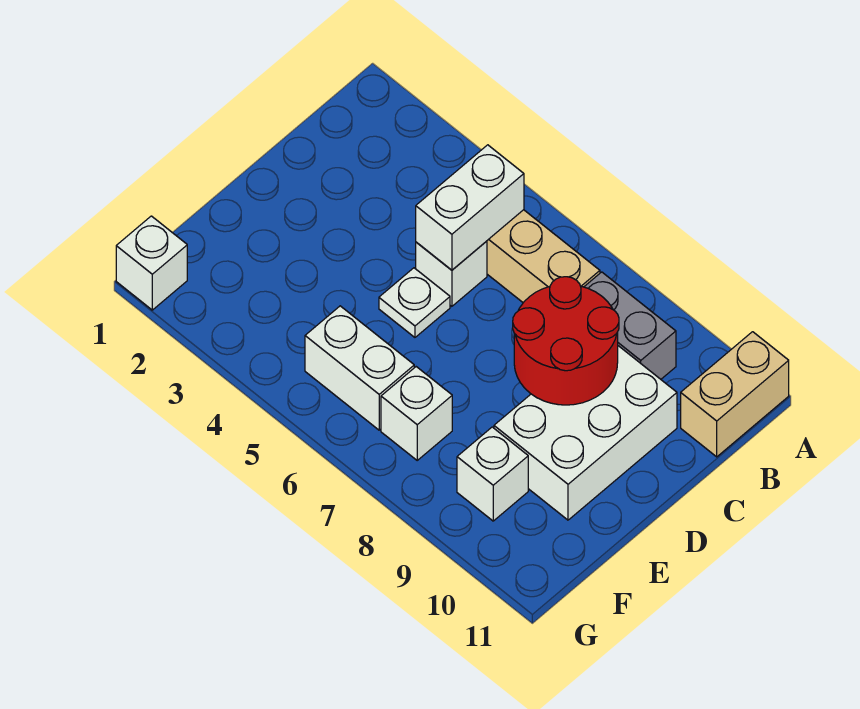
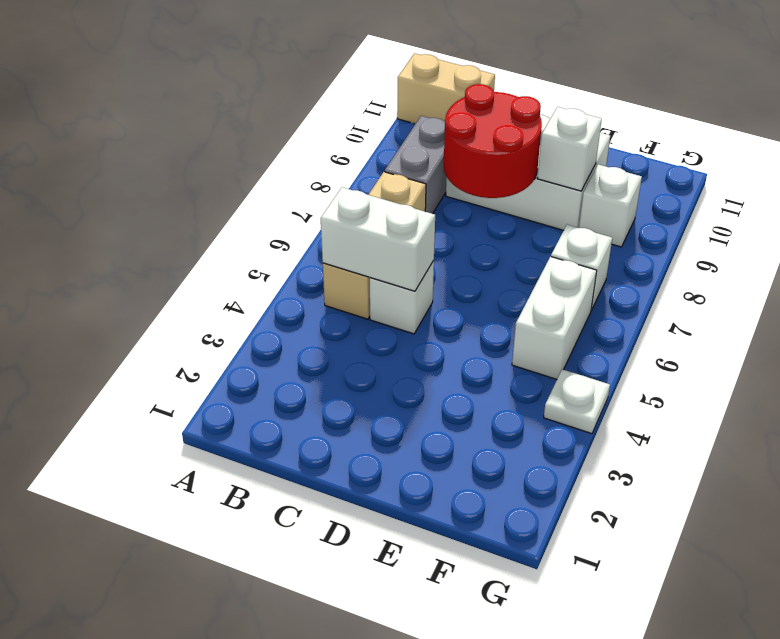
white plate D5 level 1 -> white plate G4 level 1
white brick G1 level 1 -> white brick E9 level 2

